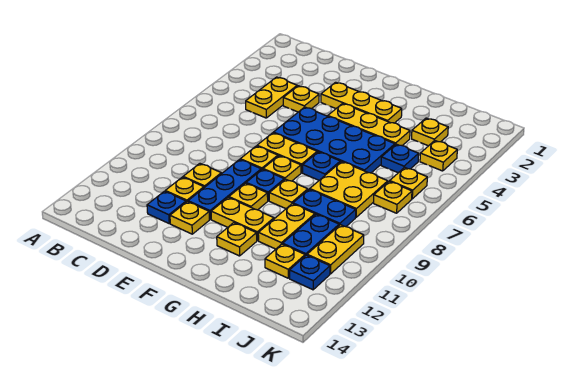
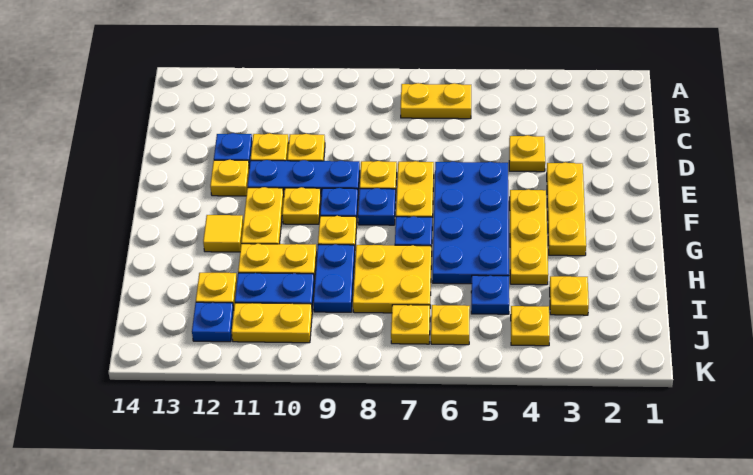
yellow plate C4:C5 level 1 -> yellow plate B6:B7 level 1
yellow plate F8 level 1 -> blue plate F8 level 1
yellow plate G12 level 1 -> yellow tile G12 level 1

